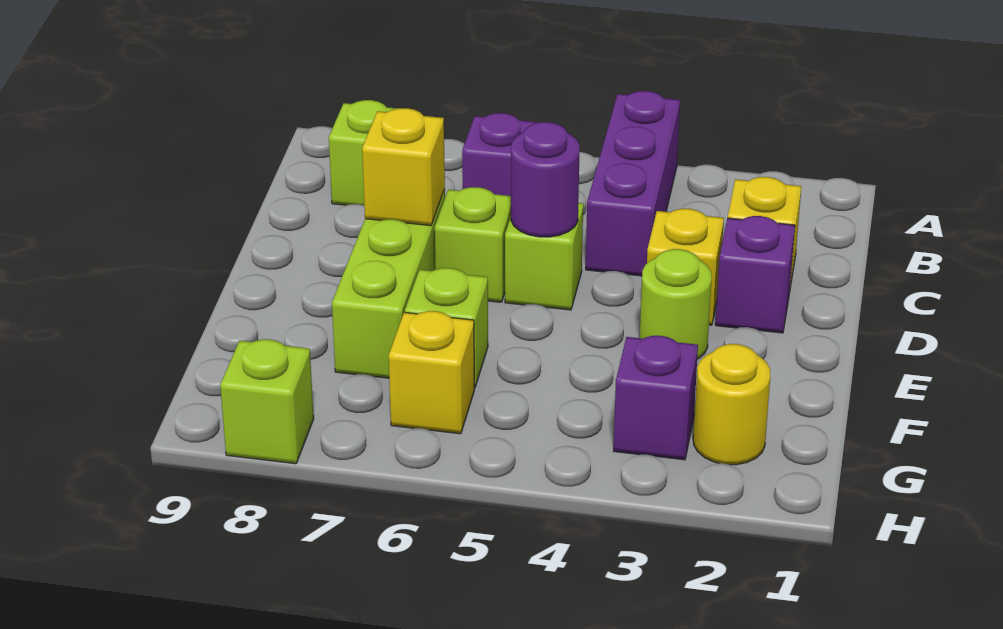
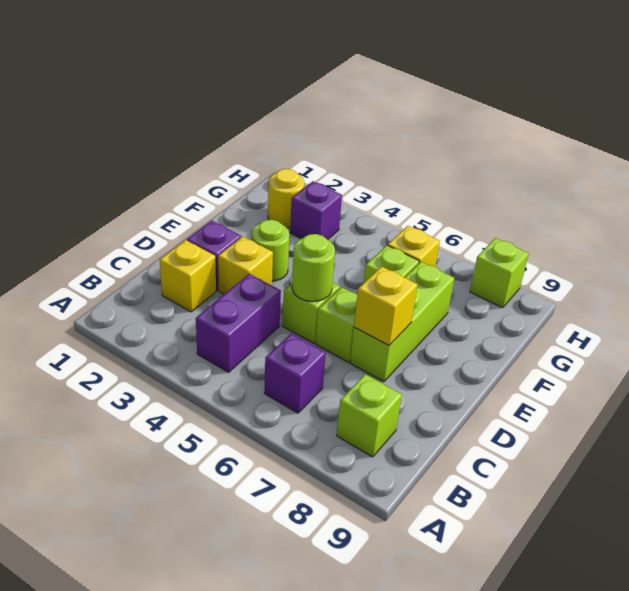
purple brick A4:C4 level 1 -> purple brick B4:C4 level 1
purple round brick D5 level 2 -> lime round brick D5 level 2

